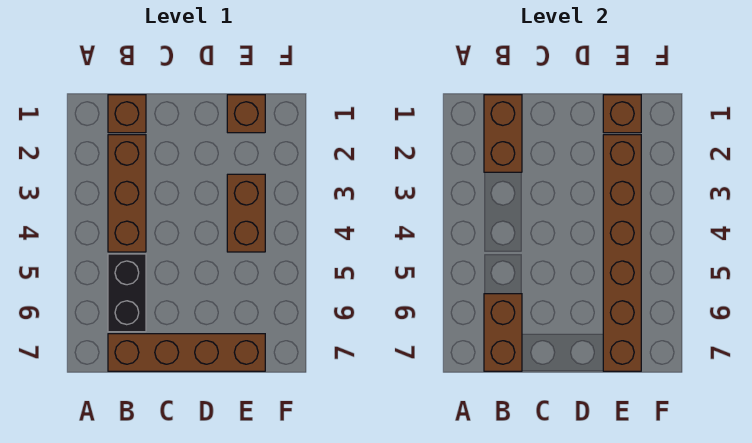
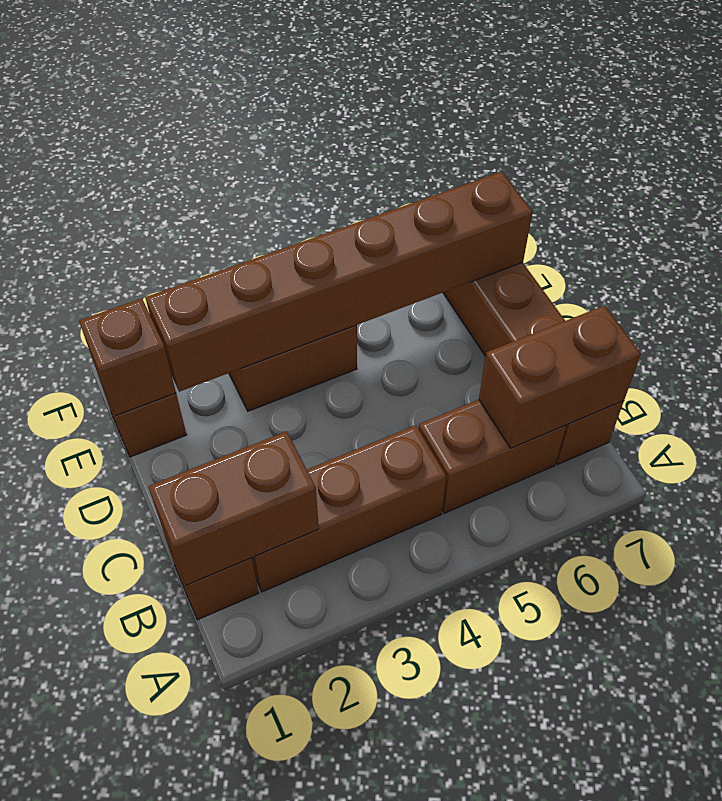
black brick B5:B6 level 1 -> brown brick B5:B6 level 1

